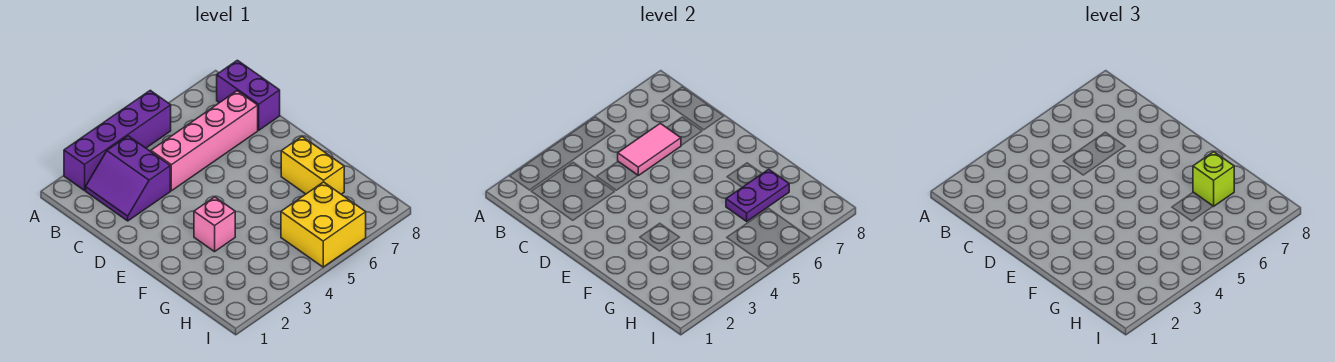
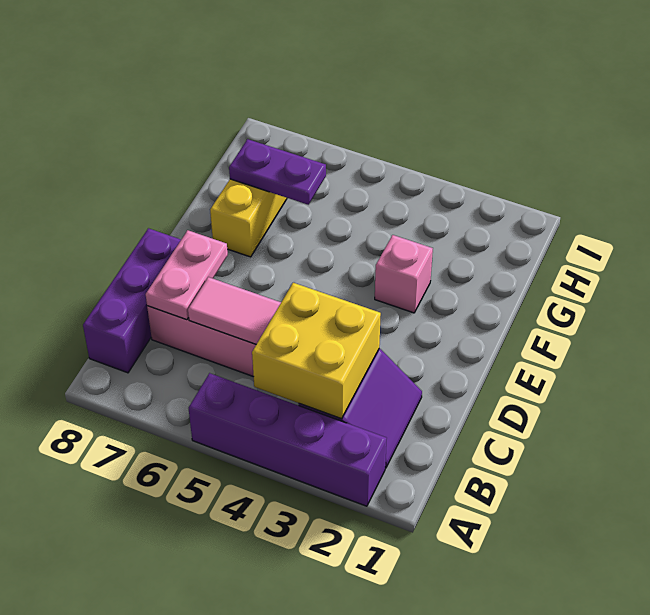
purple brick B8:C8 level 1 -> purple brick B8:D8 level 1
none -> pink plate C7:D7 level 2
lime brick G7 level 3 -> none
yellow brick H5:I6 level 1 -> yellow brick B3:C4 level 2

